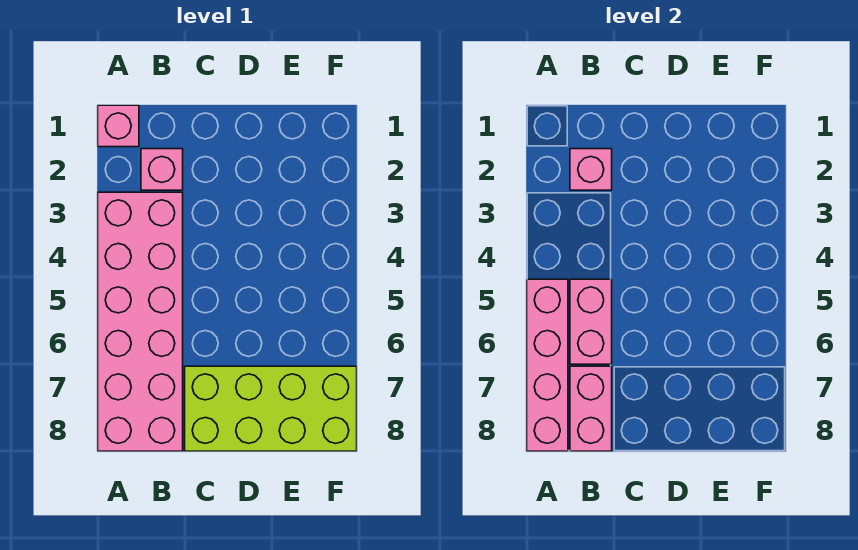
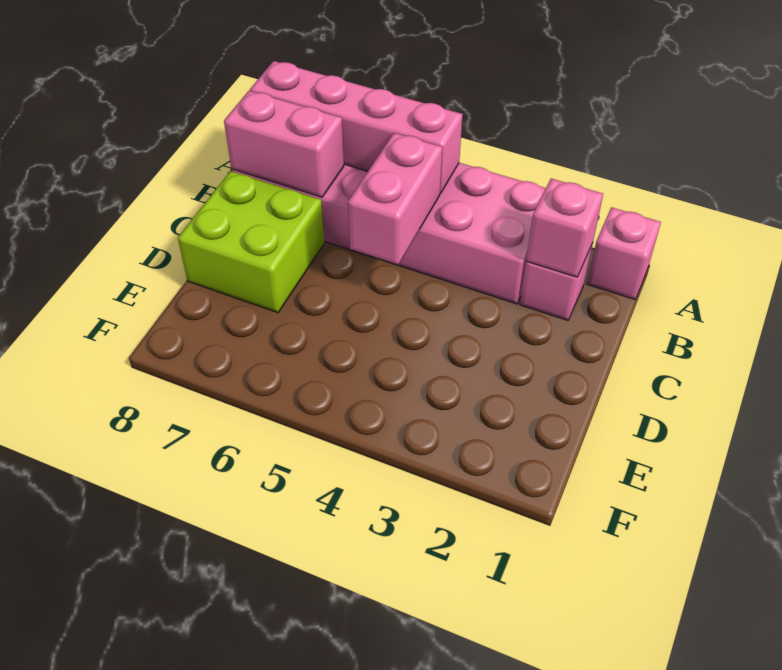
pink brick B5:B6 level 2 -> pink brick B5:C5 level 2
lime brick C7:F8 level 1 -> lime brick C7:D8 level 1

